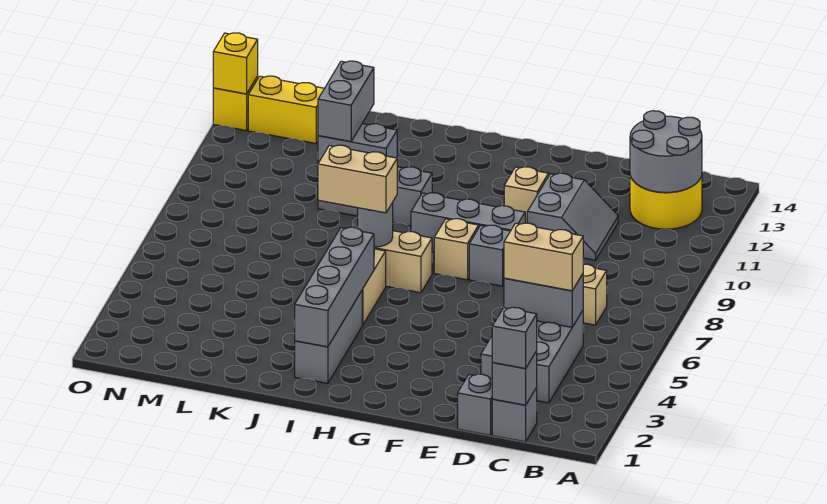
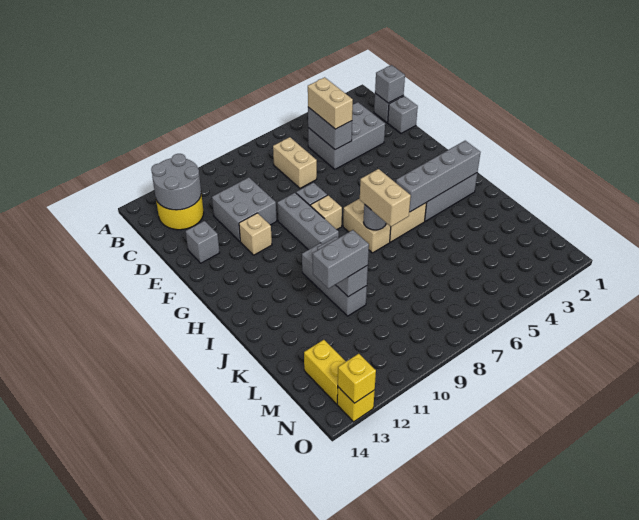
grey brick C1 level 3 -> grey brick E13 level 1
grey slope D10:E11 level 1 top E -> grey brick D10:E11 level 1

